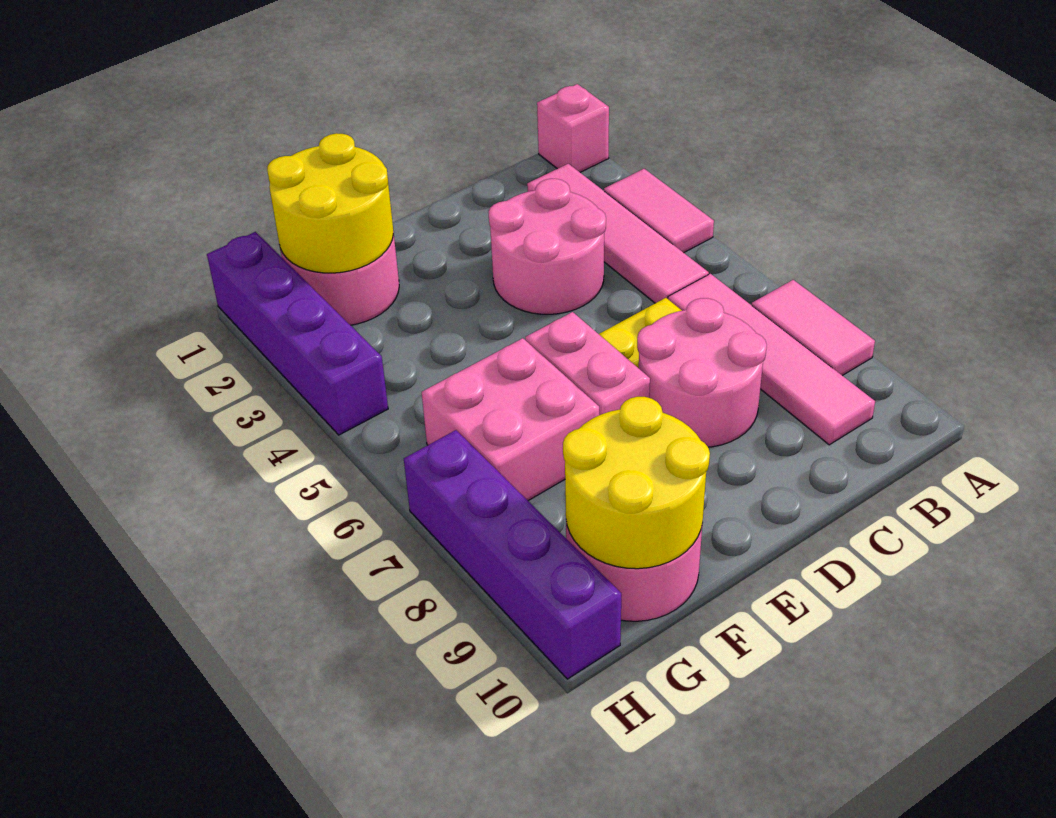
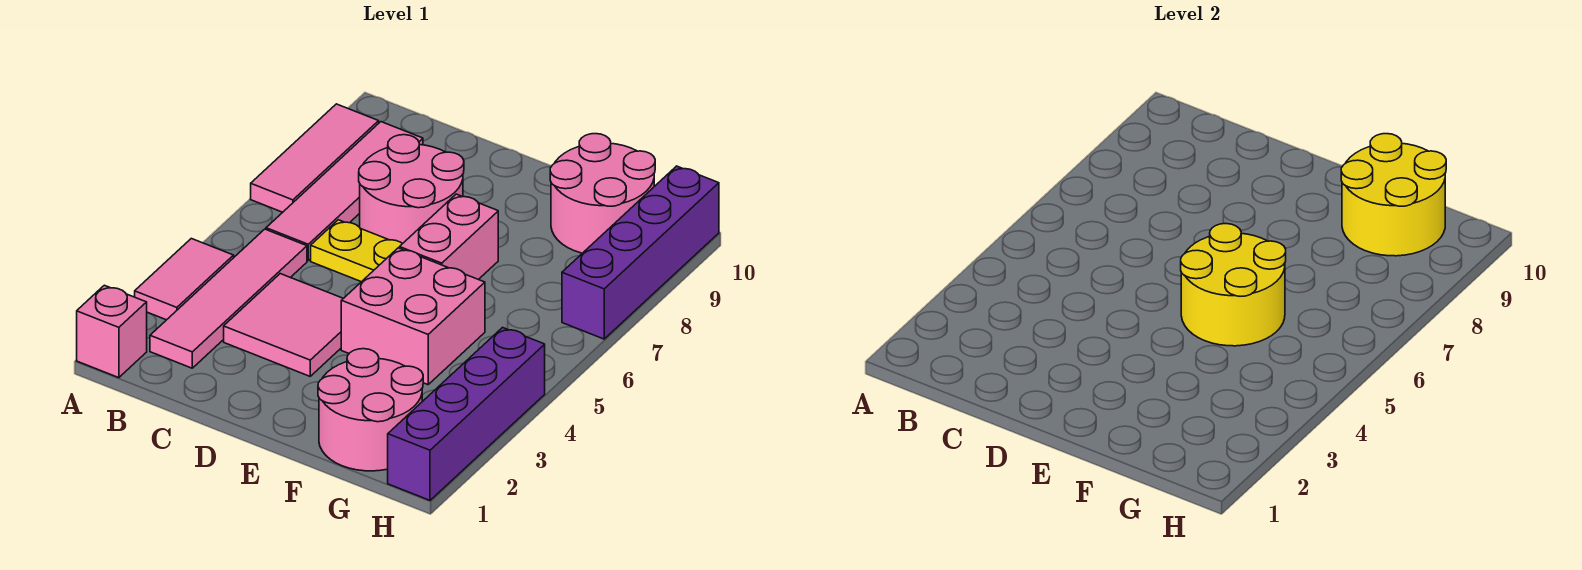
pink tile A7:A8 level 1 -> pink tile A7:A9 level 1
pink round brick C3:D4 level 1 -> pink tile C3:D4 level 1
yellow round brick F1:G2 level 2 -> yellow round brick E5:F6 level 2
pink brick F6:G7 level 1 -> pink brick E4:F5 level 1

